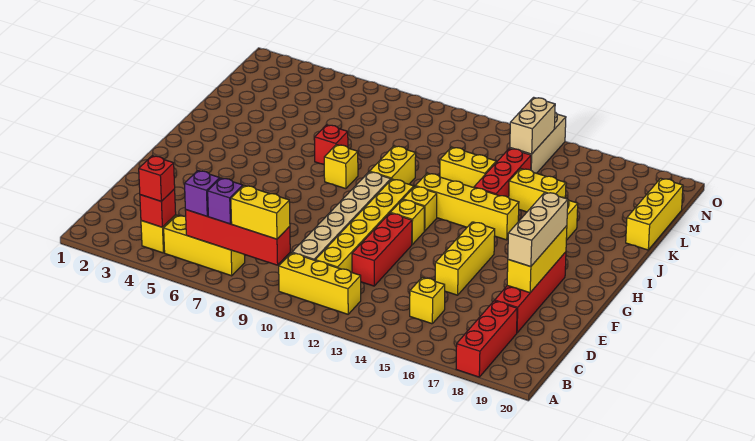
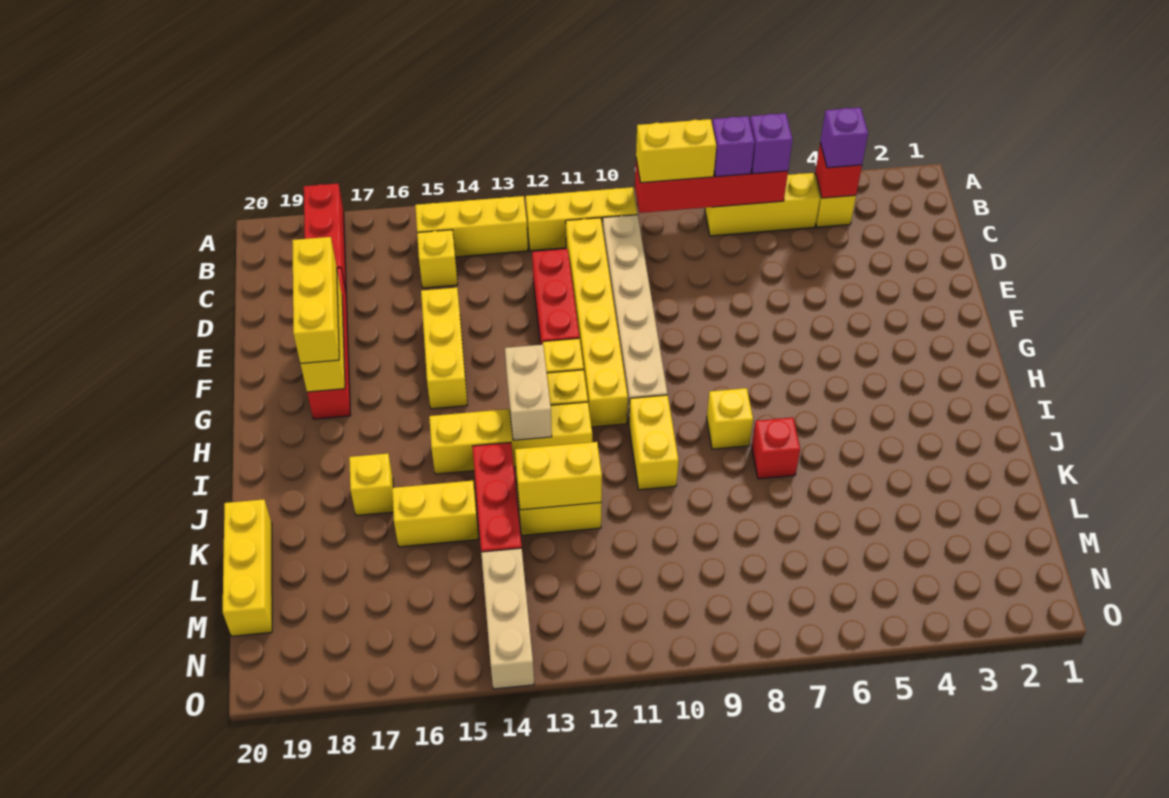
red brick B4 level 3 -> purple brick B4 level 3
none -> yellow brick B13:B15 level 1
tan brick E18:G18 level 3 -> yellow brick E18:G18 level 3
none -> yellow brick K12:K13 level 2
tan brick M14:N14 level 2 -> tan brick H13:I13 level 2

